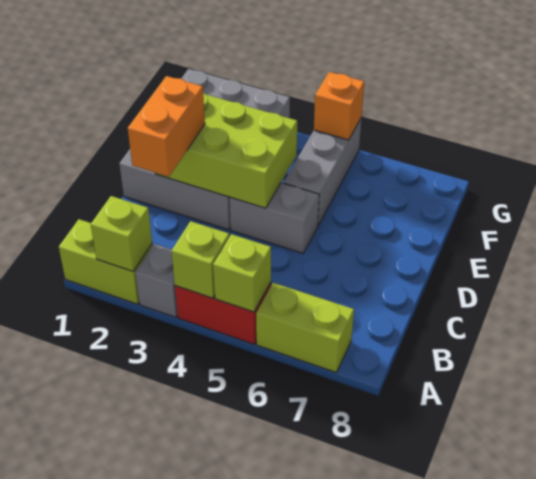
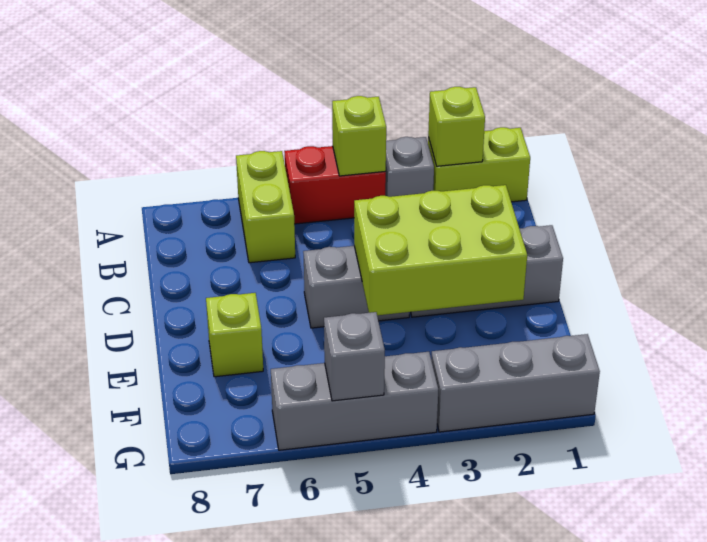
lime brick A5 level 2 -> lime brick E7 level 1
lime brick A6:A7 level 1 -> lime brick A6:B6 level 1
orange brick C2:D2 level 3 -> none
grey brick E5:G5 level 1 -> grey brick G4:G6 level 1
orange brick G5 level 2 -> grey brick G5 level 2

